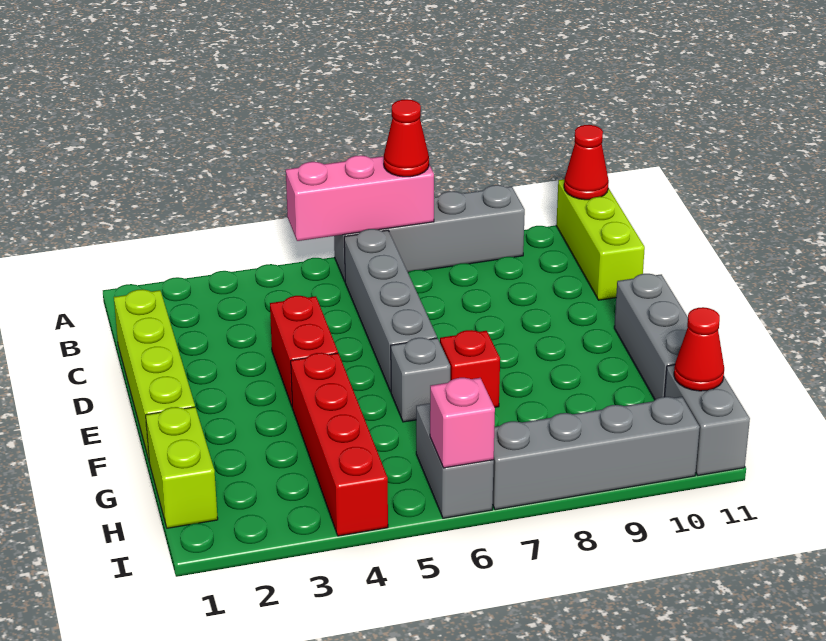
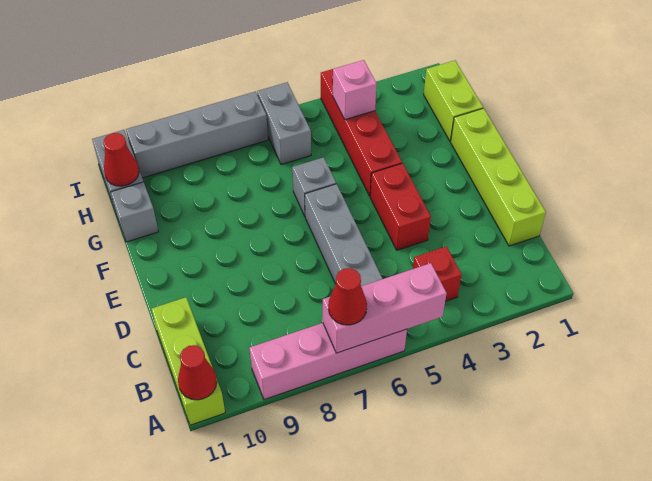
grey brick A6:A9 level 1 -> pink brick A6:A9 level 1
grey brick E11:G11 level 1 -> grey brick G11 level 1
red brick F7 level 1 -> red brick B4 level 1
pink brick I6 level 2 -> pink brick H4 level 2

